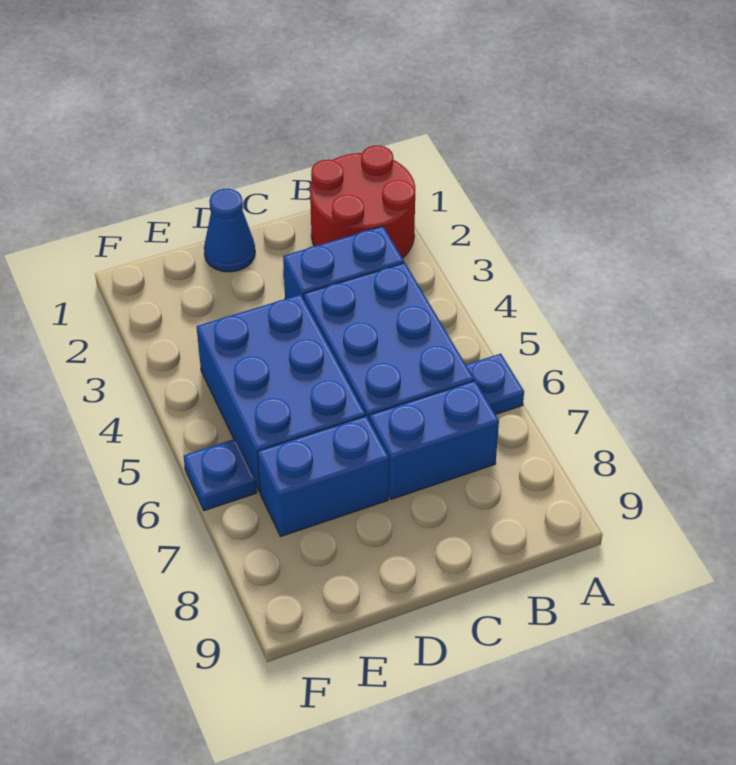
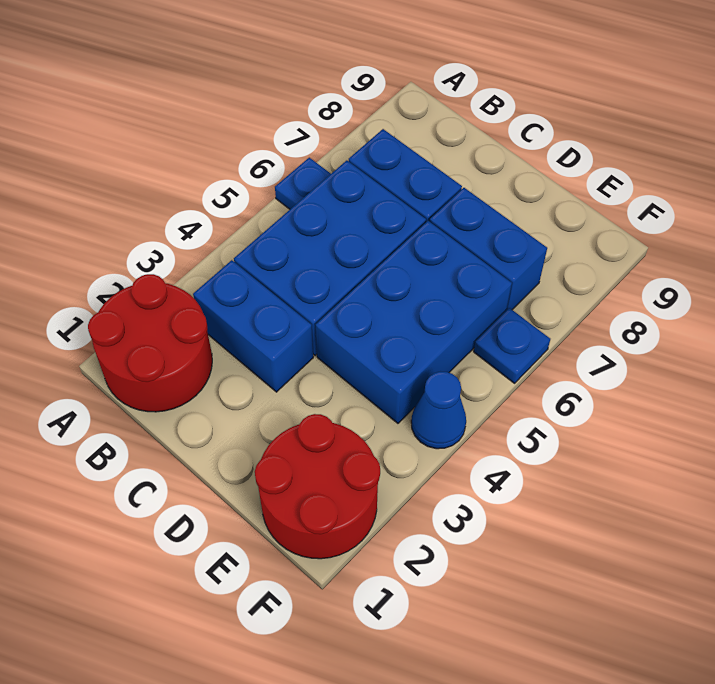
blue cone D1 level 1 -> blue cone F4 level 1
none -> red round brick E1:F2 level 1

